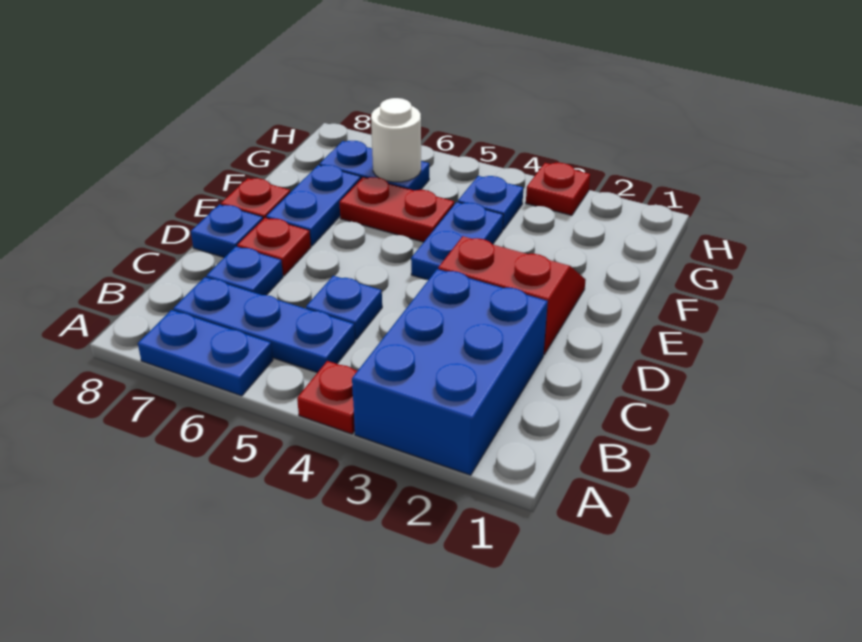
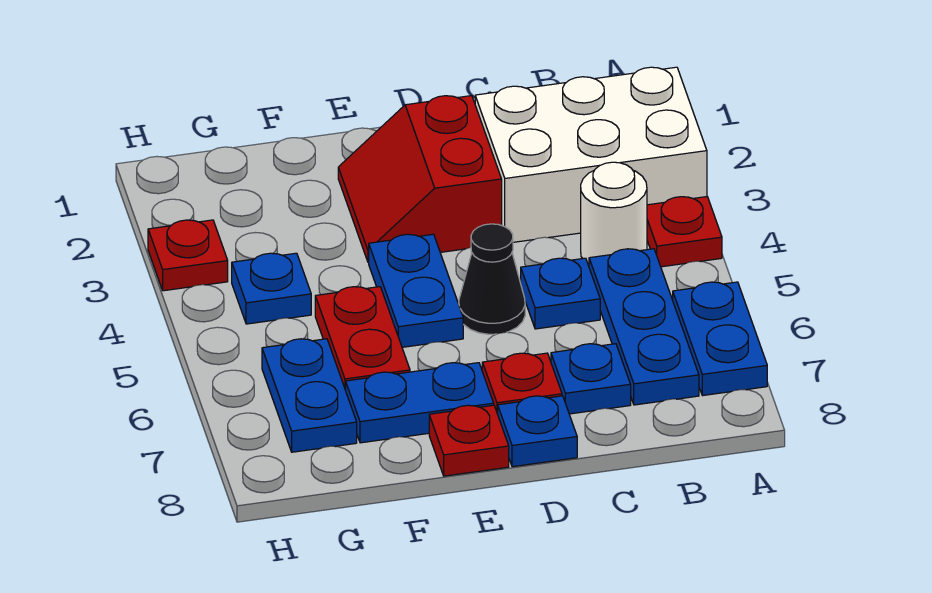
blue brick A2:C3 level 1 -> white brick A2:C3 level 1
none -> black cone D5 level 1
blue plate E4:F4 level 1 -> blue plate E4:E5 level 1
white round brick G6 level 2 -> white round brick B4 level 1

